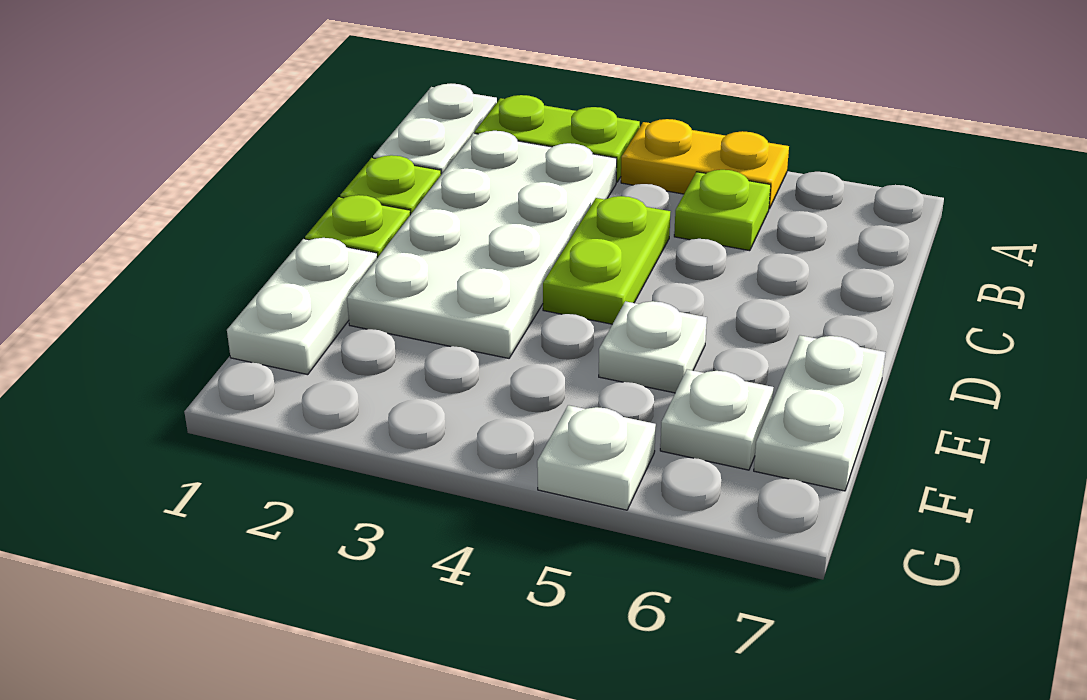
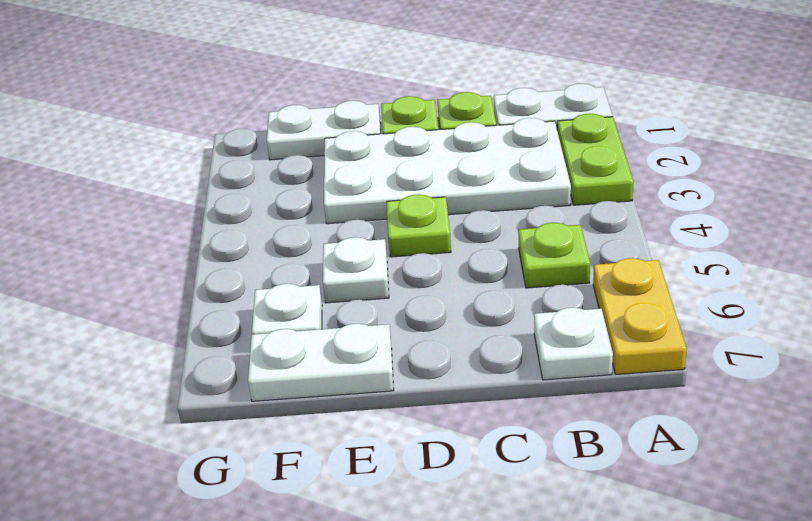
yellow plate A4:A5 level 1 -> yellow plate A6:A7 level 1
lime plate C4:D4 level 1 -> lime plate D4 level 1
white plate G5 level 1 -> white plate B7 level 1

